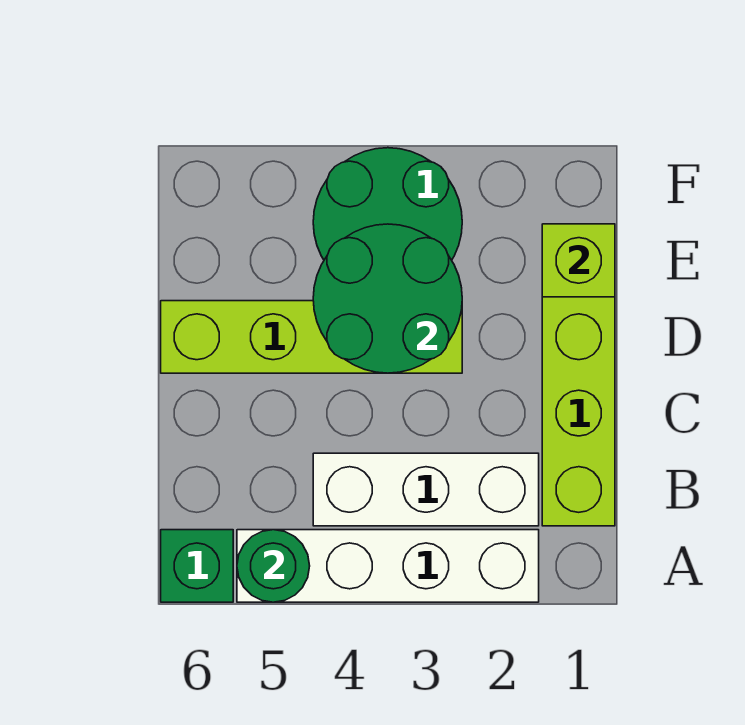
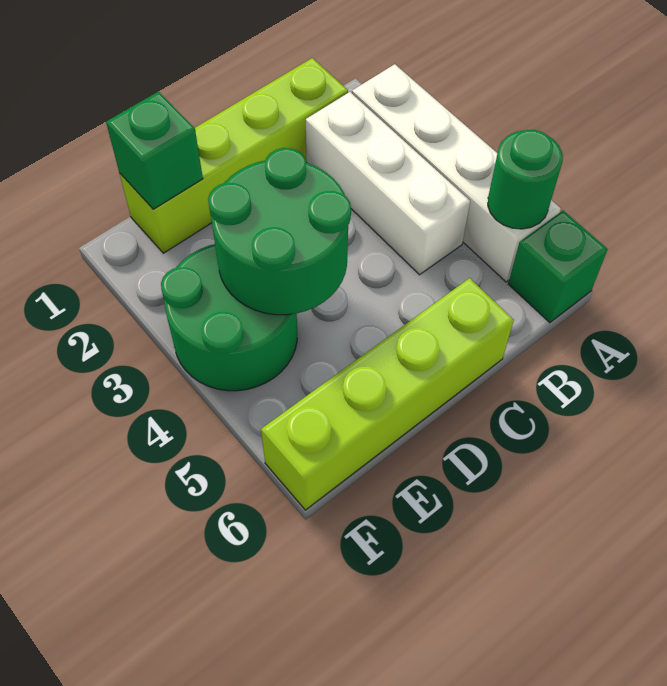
lime brick D3:D6 level 1 -> lime brick C6:F6 level 1
lime brick E1 level 2 -> green brick E1 level 2

